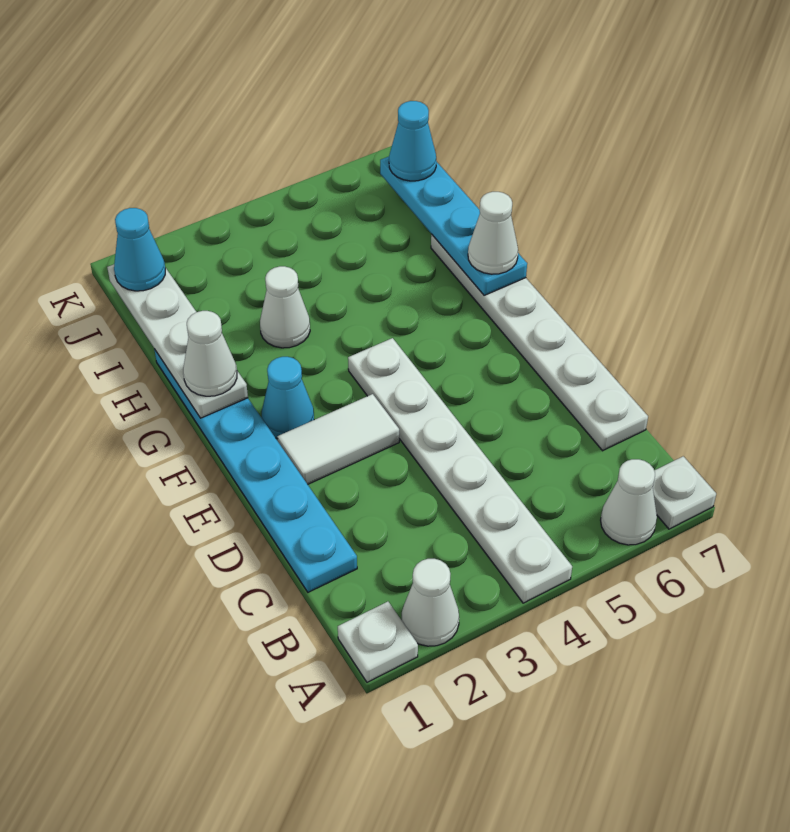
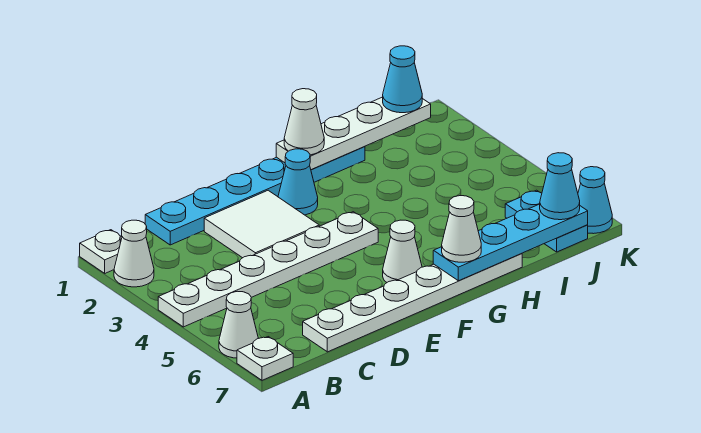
white tile E2:E3 level 1 -> white tile D2:E3 level 1
white cone H3 level 1 -> white cone F6 level 1
none -> cyan plate J6:J7 level 1
none -> cyan cone K7 level 1

